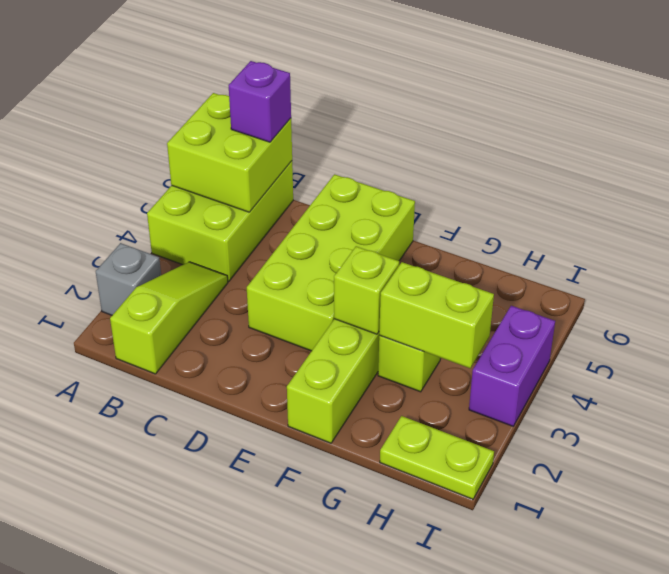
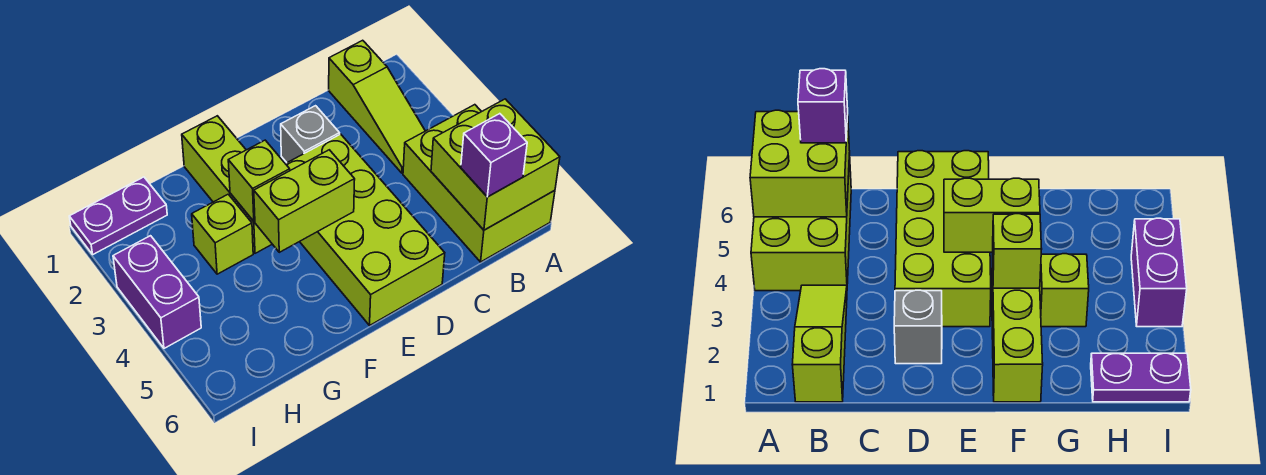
grey brick A2 level 1 -> grey brick D2 level 1
lime brick G3:H3 level 2 -> lime brick E4:F4 level 2
lime plate H1:I1 level 1 -> purple plate H1:I1 level 1

